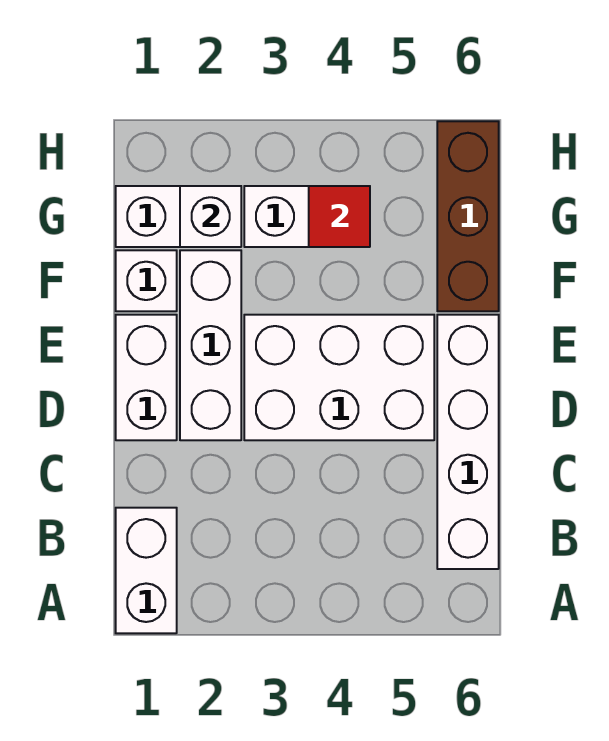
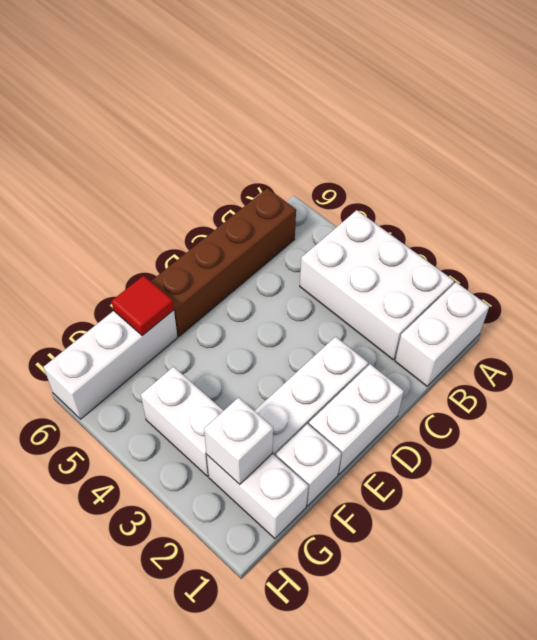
white brick B6:E6 level 1 -> brown brick B6:E6 level 1
white brick D3:E5 level 1 -> white brick A2:B4 level 1
brown brick F6:H6 level 1 -> white brick F6:H6 level 1
red tile G4 level 2 -> red tile F6 level 2

